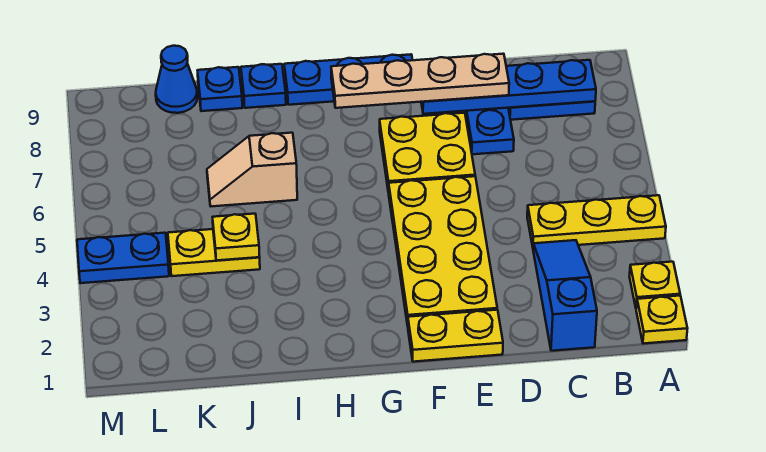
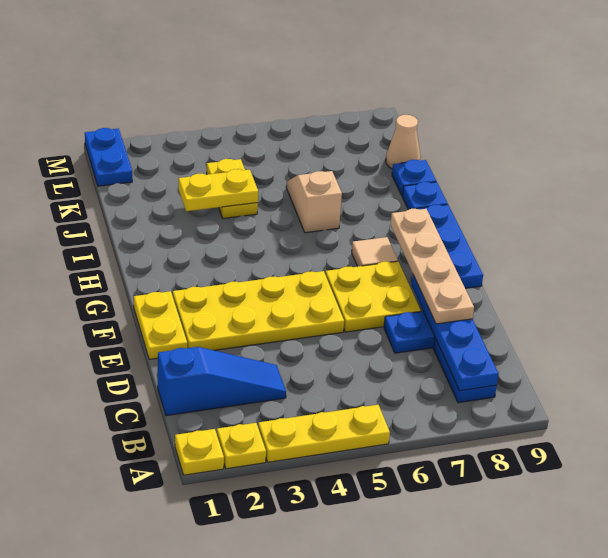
yellow plate A4:C4 level 1 -> yellow plate A3:A5 level 1
none -> tan tile G7 level 1
yellow plate J4 level 2 -> yellow plate J3:J4 level 2
blue cone K9 level 1 -> tan cone K9 level 1
blue plate L4:M4 level 1 -> blue plate L1:M1 level 1

